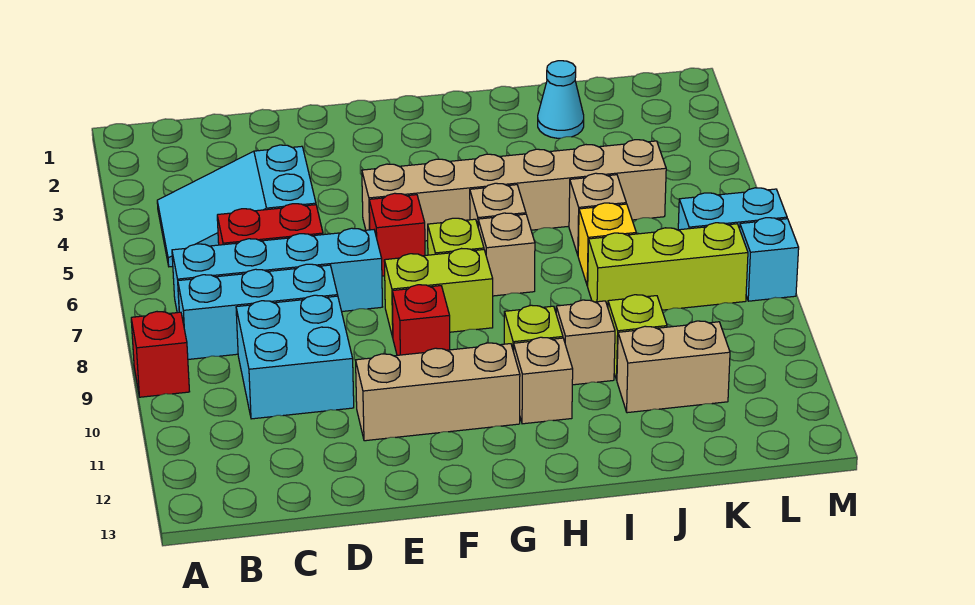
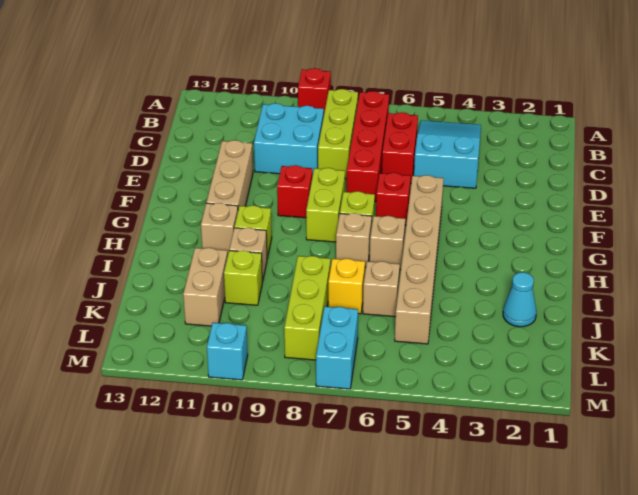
cyan brick B7:E7 level 1 -> red brick B7:E7 level 1
cyan brick B8:D8 level 1 -> lime brick B8:D8 level 1
cyan brick M8 level 1 -> cyan brick M10 level 1

